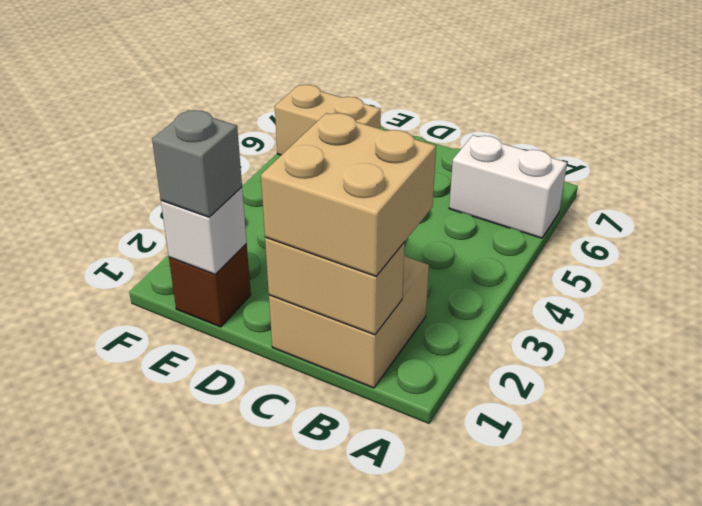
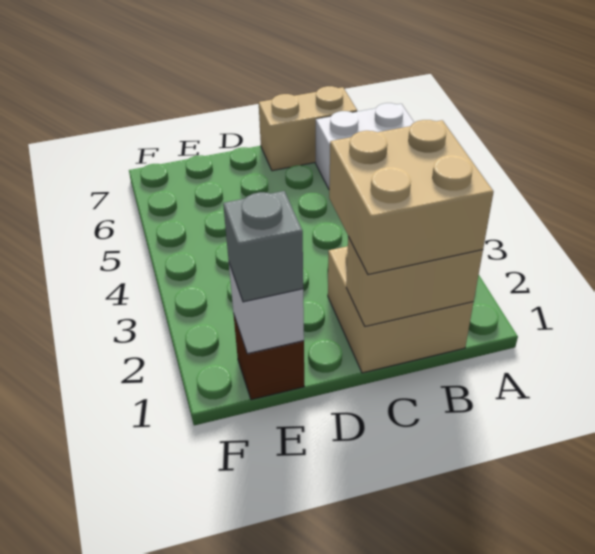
tan brick E6:F6 level 1 -> tan brick B7:C7 level 1

